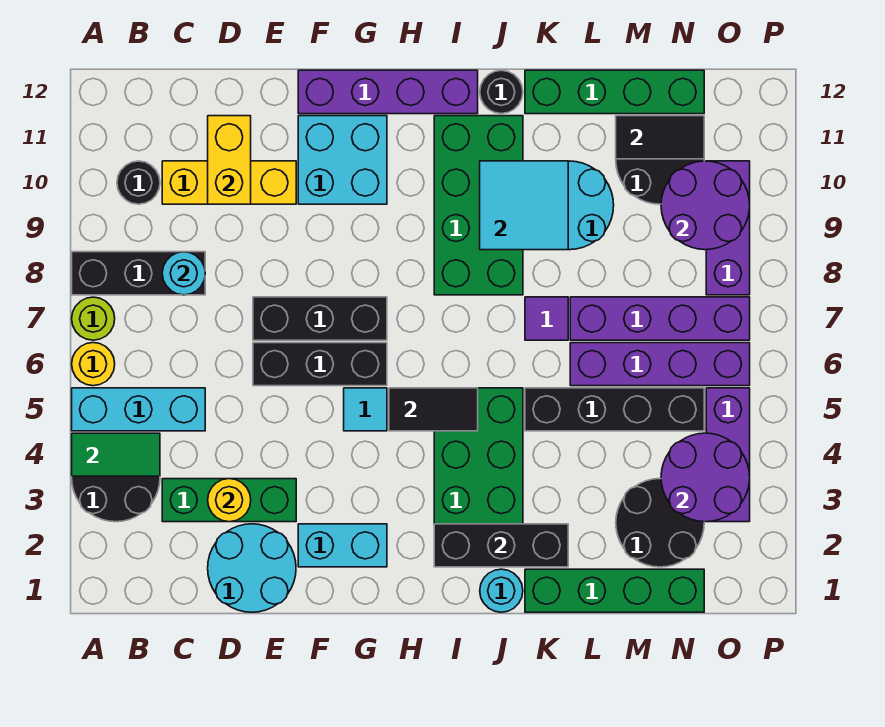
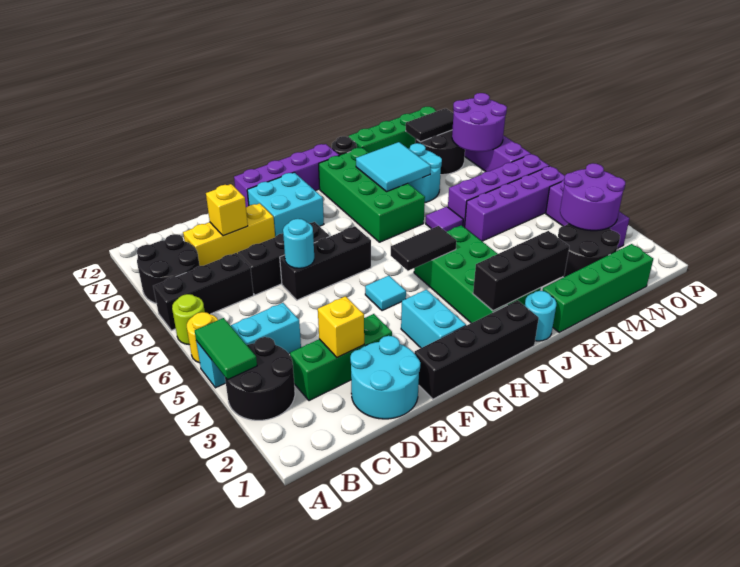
green tile A4:B4 level 2 -> green tile A4:A5 level 2
black round brick B10 level 1 -> black round brick A9:B10 level 1
cyan round brick C8 level 2 -> cyan round brick E7 level 2
yellow round brick D3 level 2 -> yellow brick D3 level 2
yellow brick D10:D11 level 2 -> yellow brick D10 level 2
black brick E6:G6 level 1 -> black brick D8:F8 level 1
cyan brick F2:G2 level 1 -> cyan brick G2:G3 level 1
black brick K5:N5 level 1 -> black brick F1:I1 level 1

